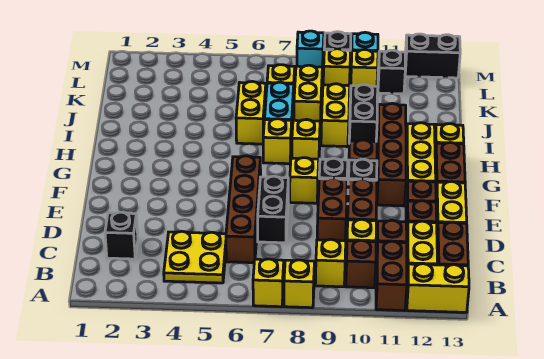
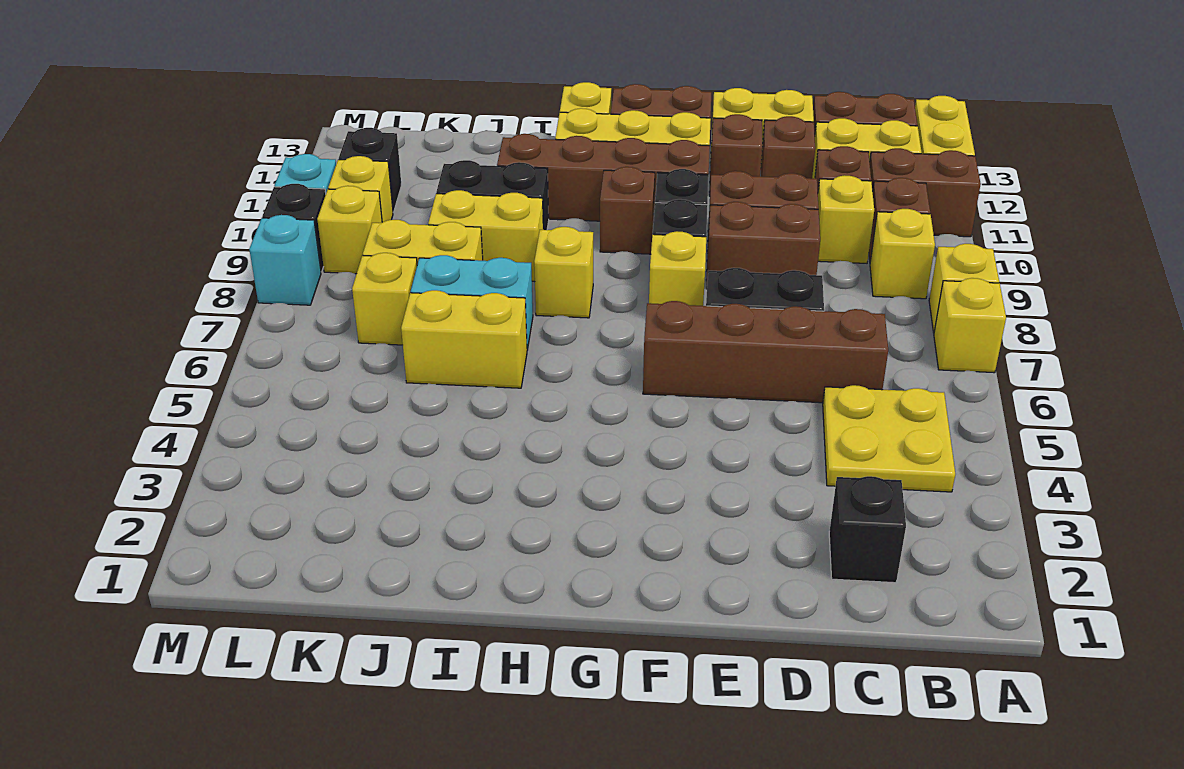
yellow brick H7 level 1 -> none
black brick M12:M13 level 1 -> none

